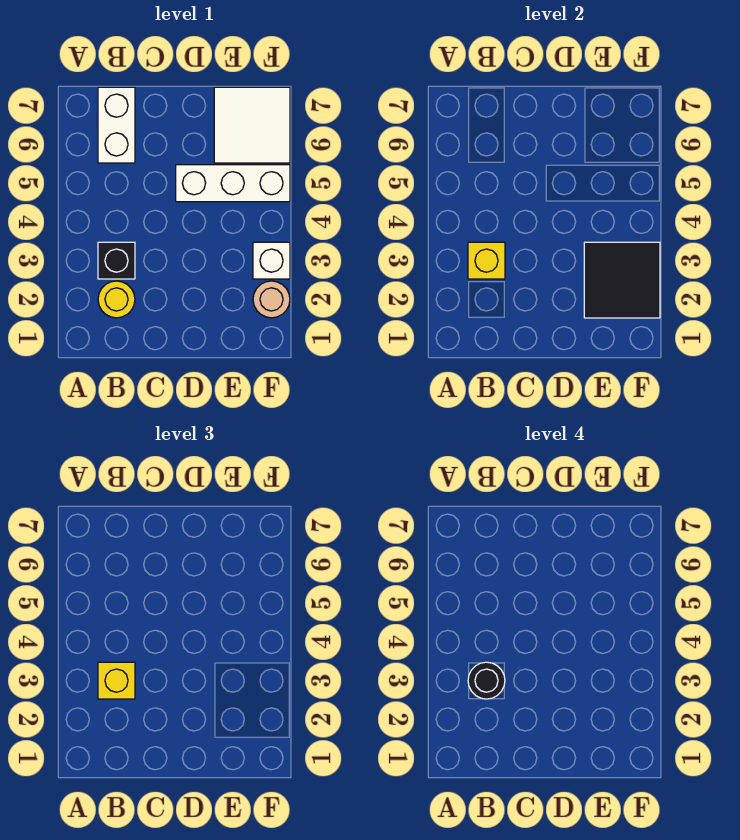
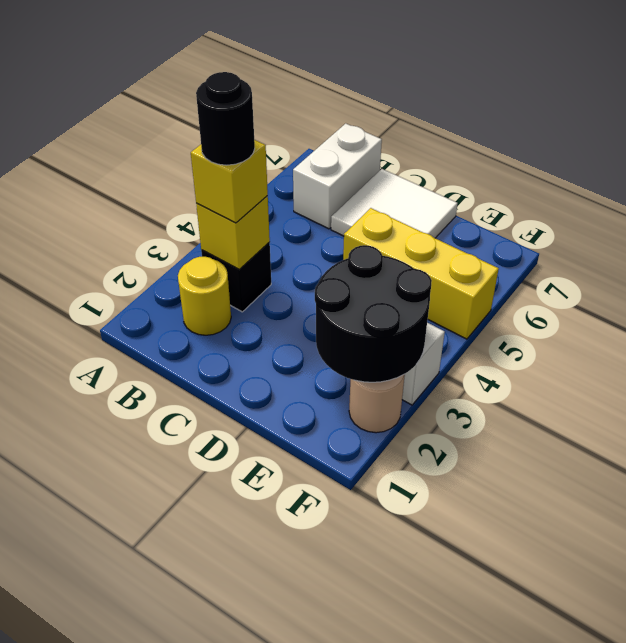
white brick D5:F5 level 1 -> yellow brick D5:F5 level 1
black tile E2:F3 level 2 -> black round brick E2:F3 level 2
white tile E6:F7 level 1 -> white tile C6:D7 level 1

